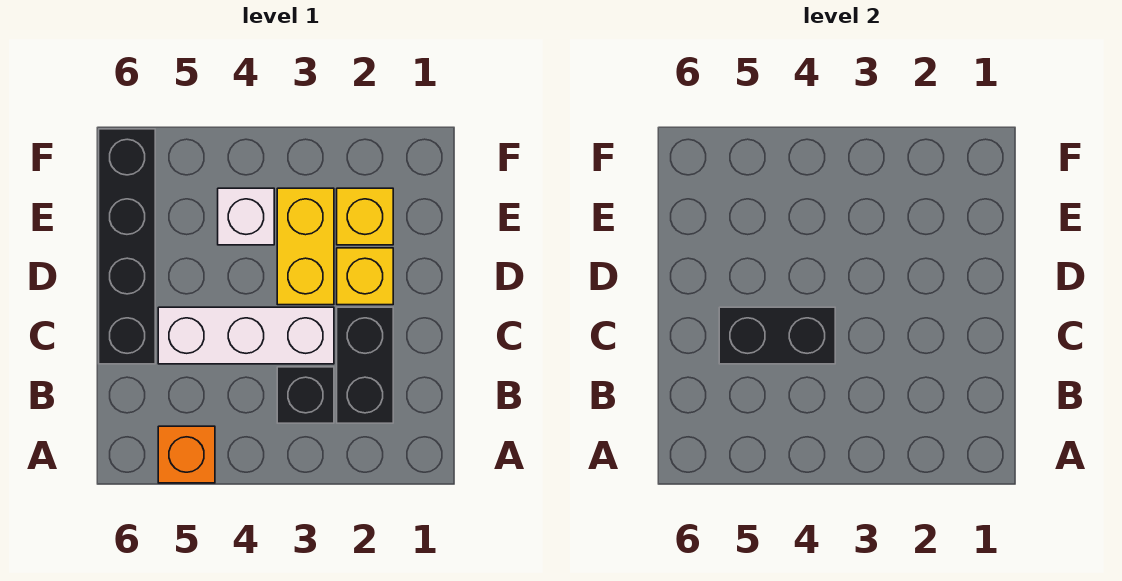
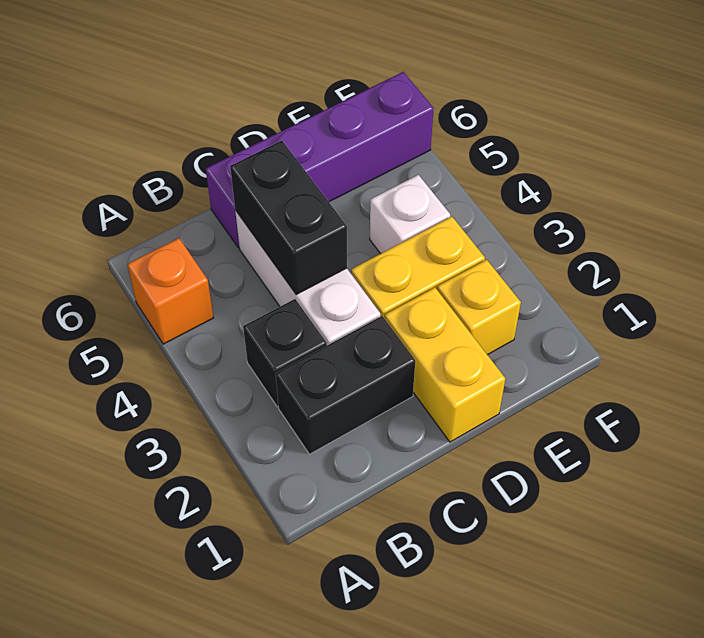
black brick C6:F6 level 1 -> purple brick C6:F6 level 1
yellow brick D2 level 1 -> yellow brick D1:D2 level 1

